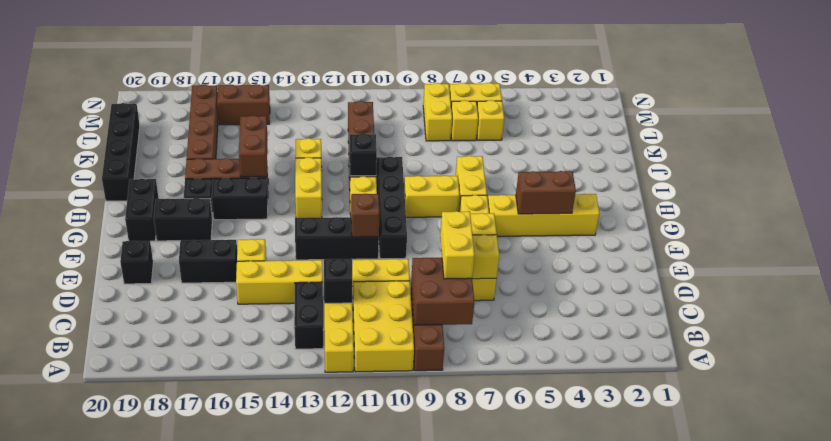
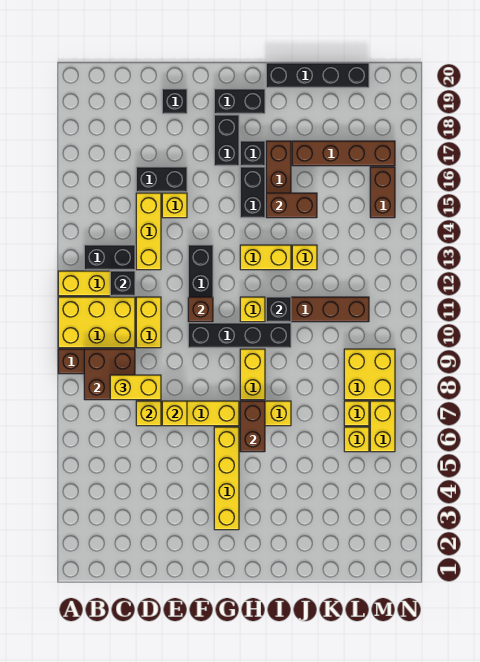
black brick E16:E17 level 1 -> black brick D16:E16 level 1
brown brick G4:G5 level 2 -> brown brick H6:H7 level 2
yellow brick L8:M8 level 1 -> yellow brick L8:M9 level 1

